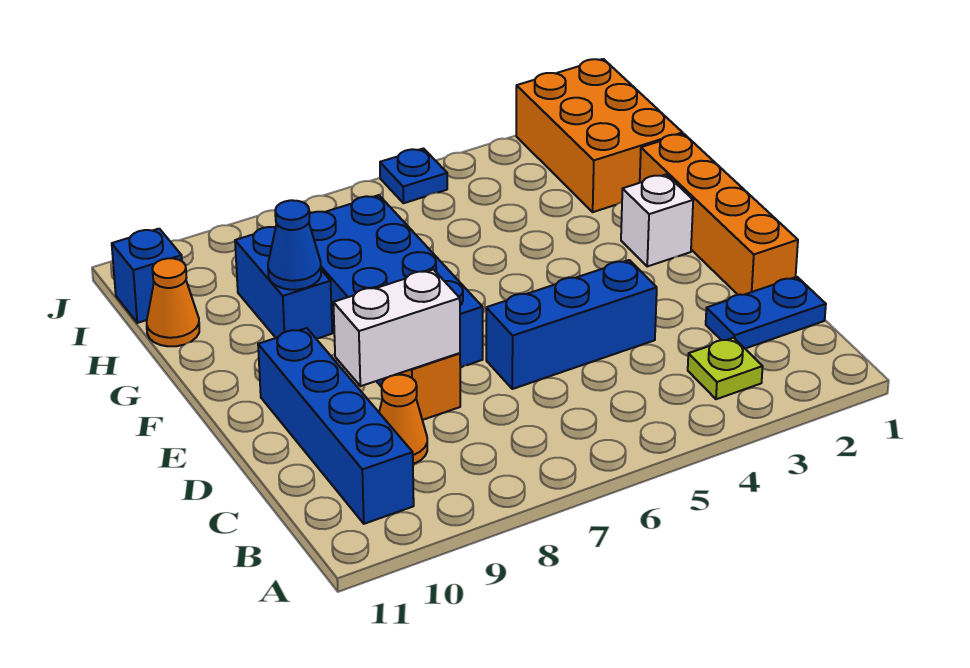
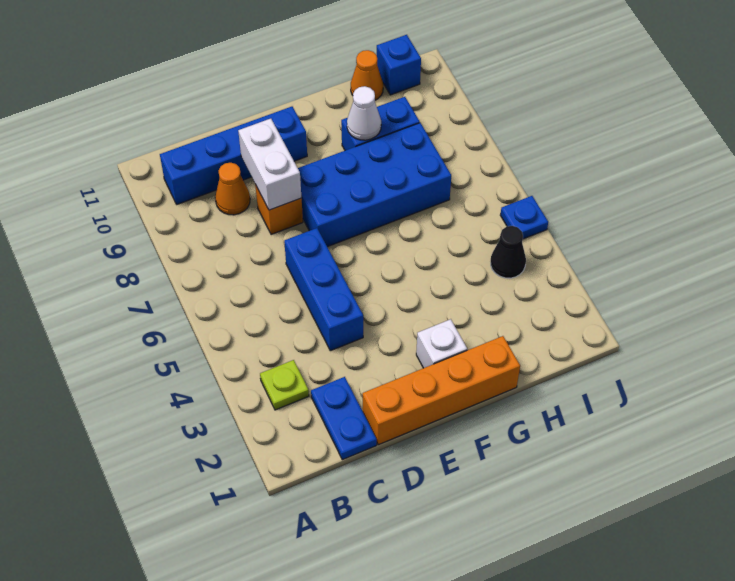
blue cone G9 level 2 -> white cone G9 level 2
orange brick H1:J2 level 1 -> none
none -> black cone I4 level 1

